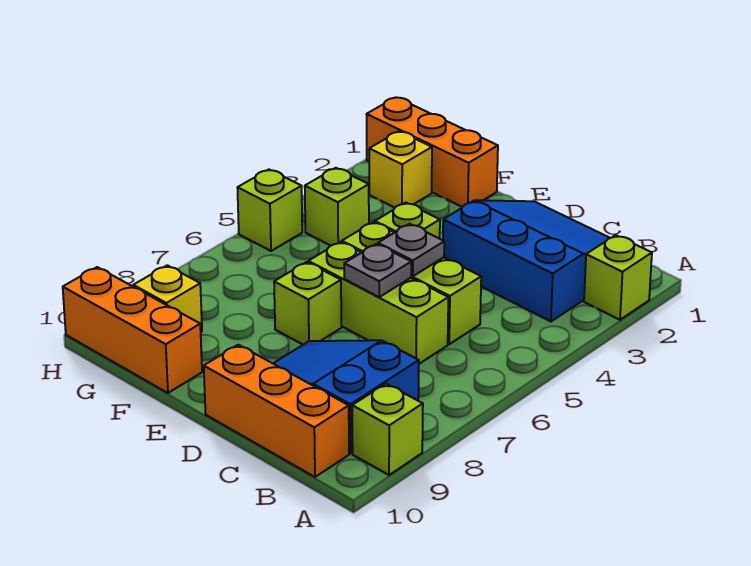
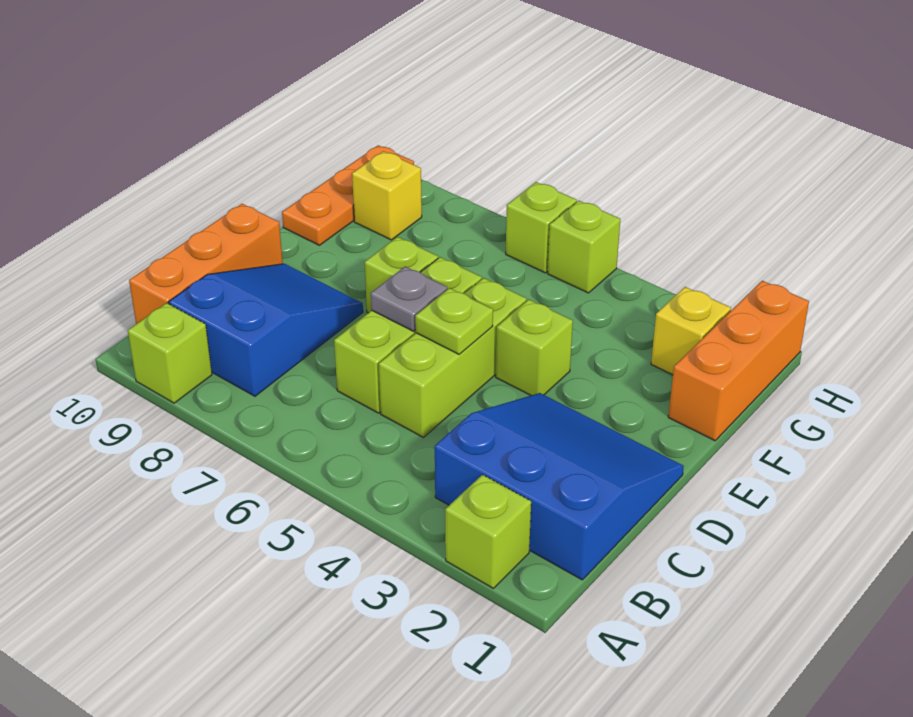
blue slope B1:D3 level 1 top 3 -> blue slope B1:D3 level 1 top B
grey plate D5 level 2 -> lime plate D5 level 2
orange brick F10:H10 level 1 -> orange plate F10:H10 level 1
lime brick G4 level 1 -> lime brick H6 level 1

